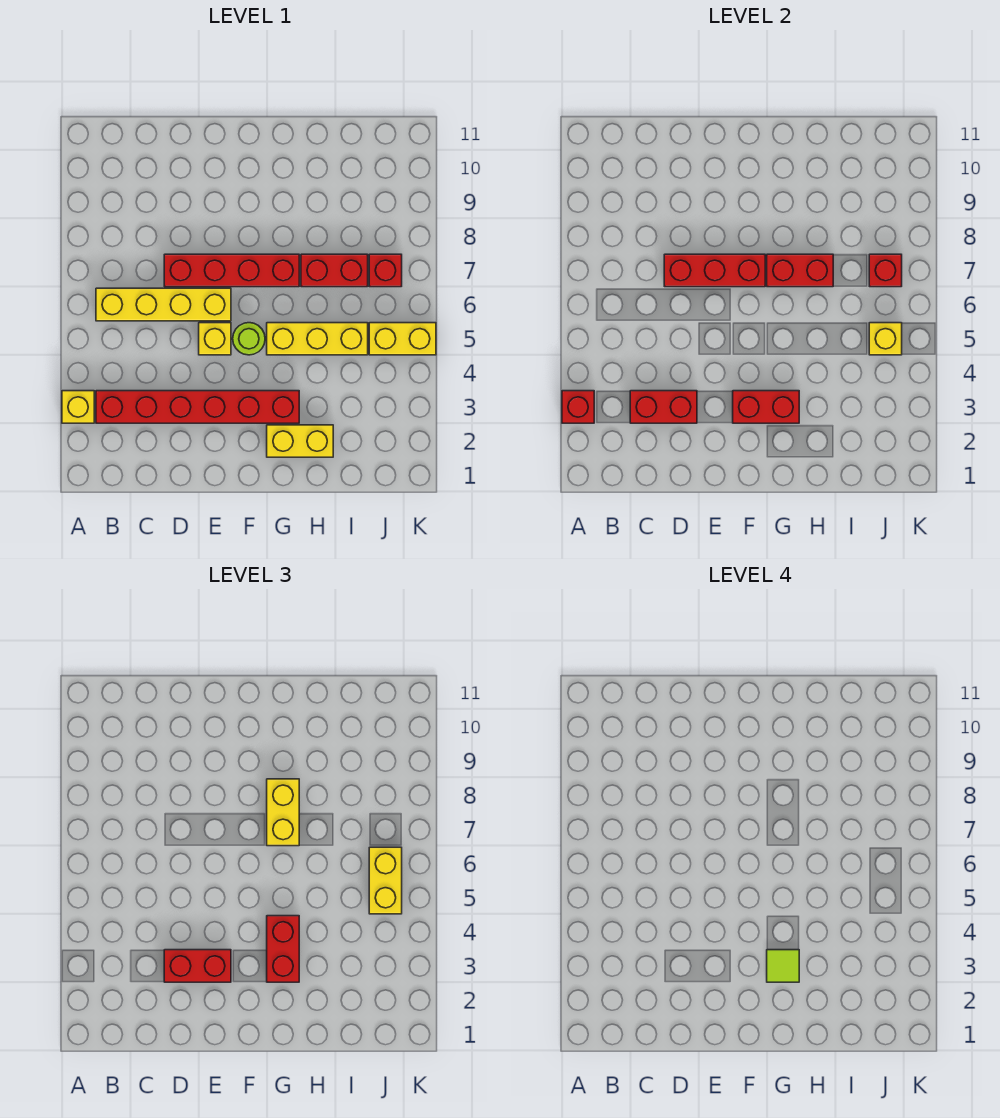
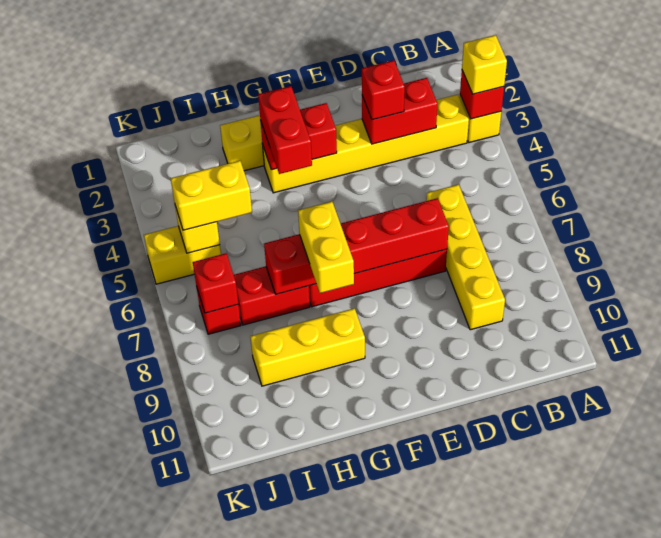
red brick B3:G3 level 1 -> yellow brick B3:G3 level 1
yellow brick B6:E6 level 1 -> yellow brick C6:C9 level 1
red brick D3:E3 level 3 -> red brick D3 level 3
yellow brick E5 level 1 -> yellow brick A3 level 3
lime round brick F5 level 1 -> none
lime tile G3 level 4 -> none
yellow brick G5:I5 level 1 -> yellow brick G9:I9 level 1
yellow brick J5:J6 level 3 -> yellow brick I5:J5 level 3

